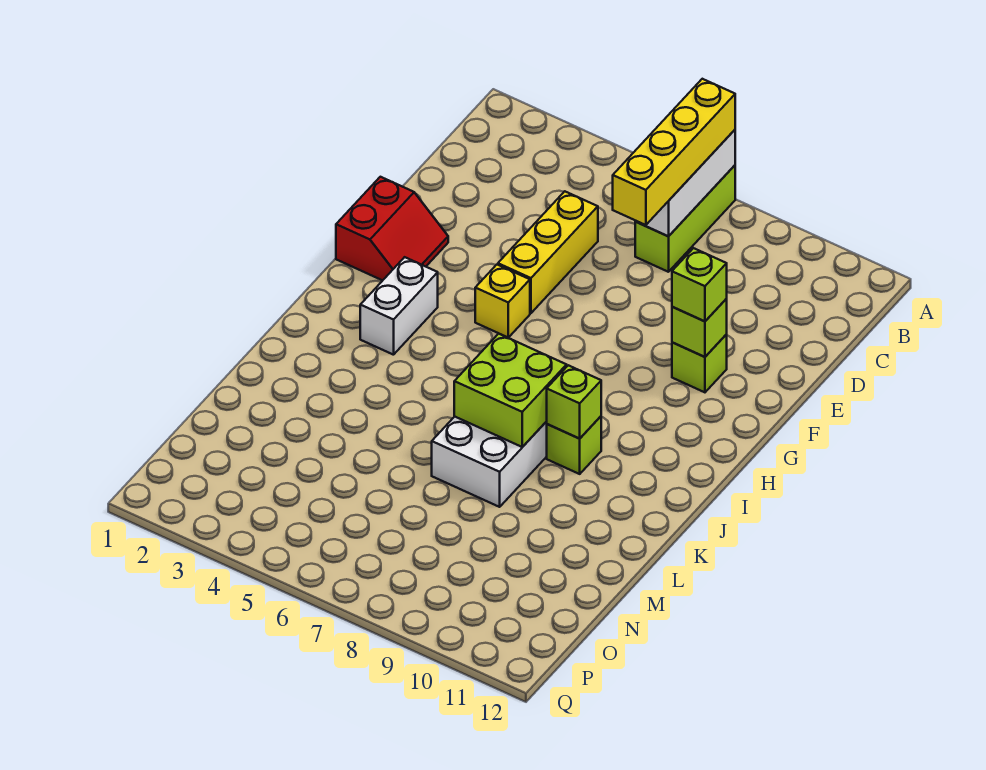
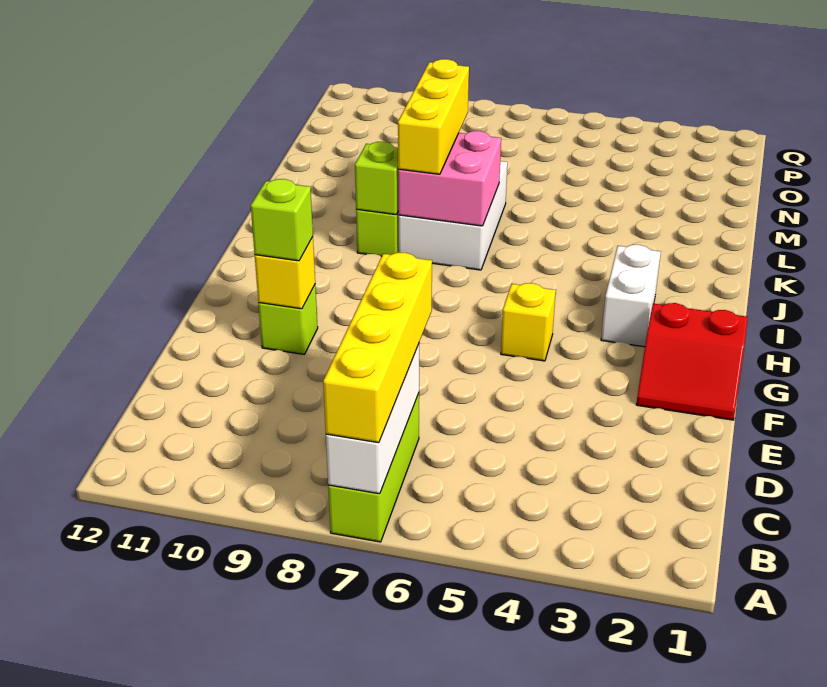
yellow brick D5:F5 level 1 -> yellow brick J8:L8 level 3
red slope F1:G2 level 1 top 1 -> red slope F1:G2 level 1 top G
lime brick F10 level 2 -> yellow brick F10 level 2
lime brick J7:K8 level 2 -> pink brick J7:K8 level 2

